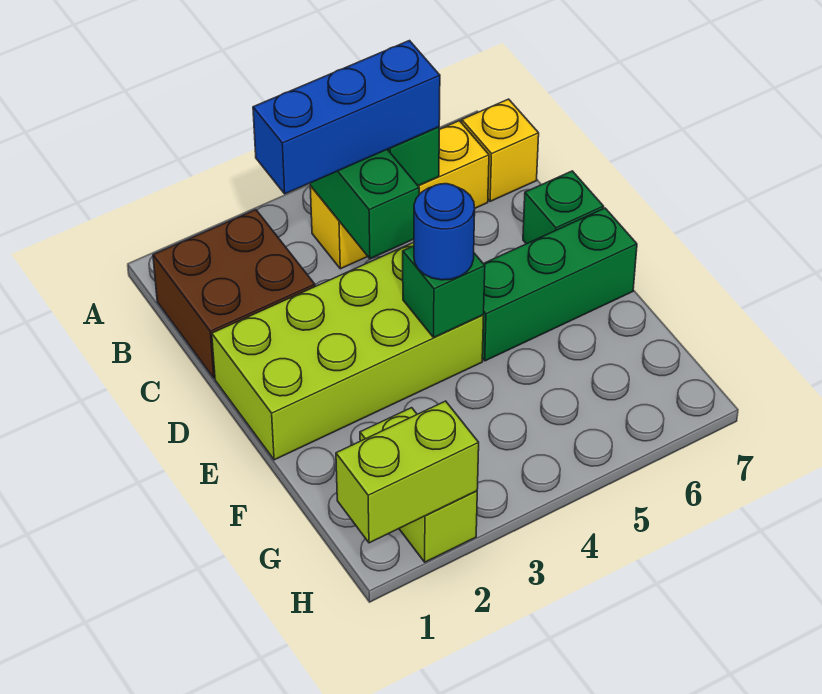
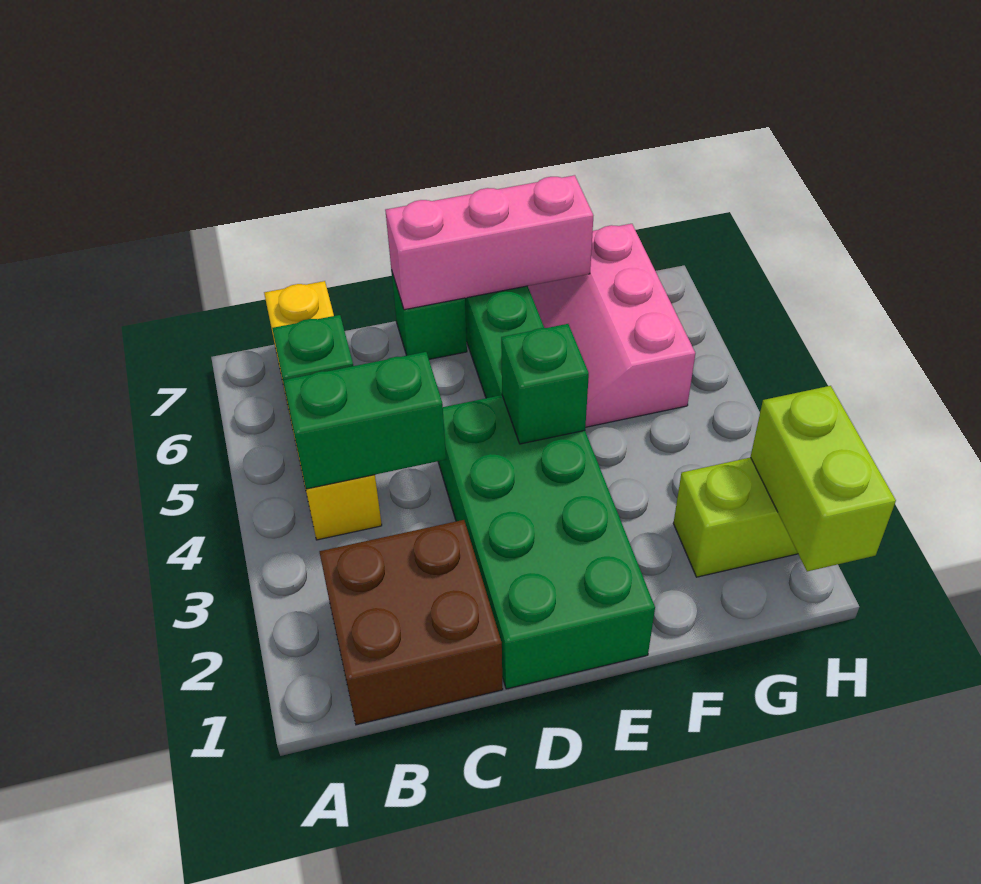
blue brick B3:B5 level 3 -> none
lime brick D1:E4 level 1 -> green brick D1:E4 level 1
none -> pink brick D7:F7 level 2
blue round brick E4 level 3 -> none
none -> pink slope F5:G7 level 1 top G

